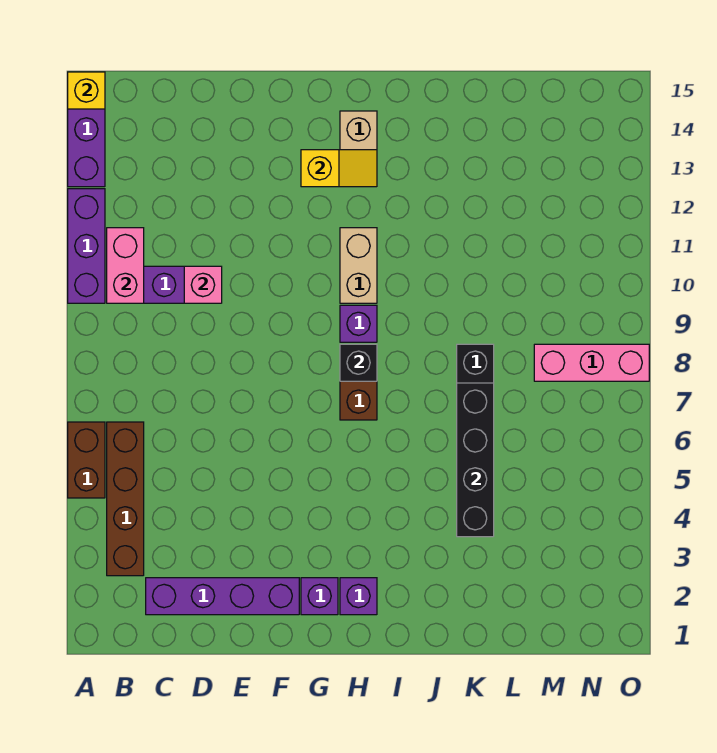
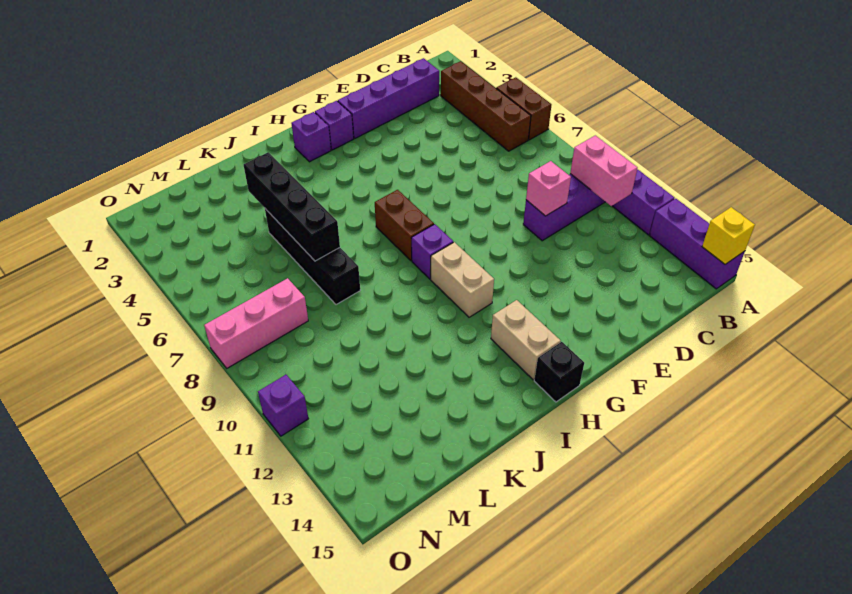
yellow slope G13:H13 level 2 top G -> none
black brick H8 level 2 -> black brick H15 level 1
none -> purple brick O11 level 1

